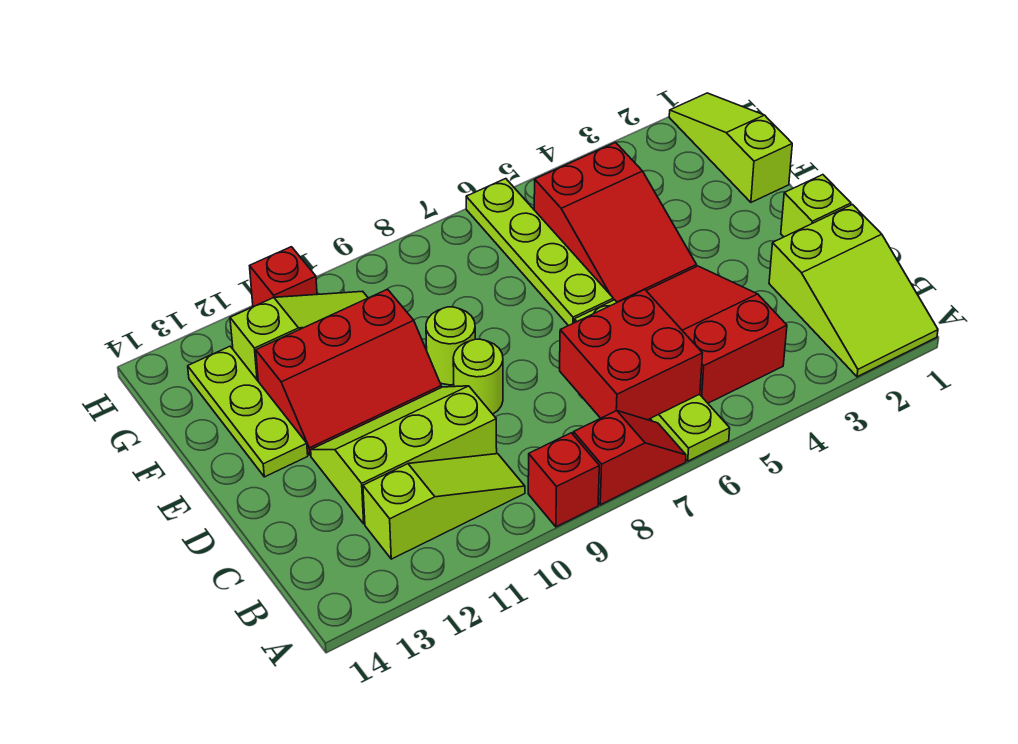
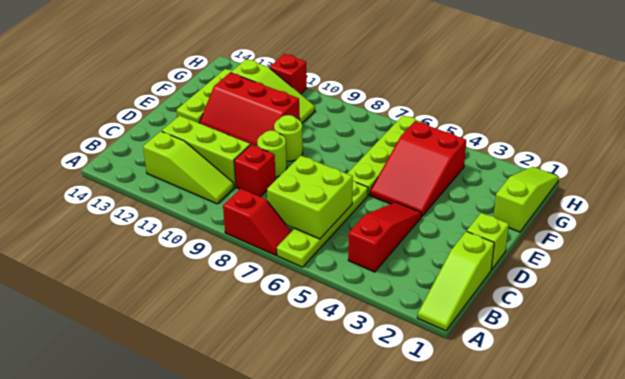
lime slope A1:C2 level 1 top C -> lime slope A1:C1 level 1 top C
red brick A9 level 1 -> red brick C9 level 1
red slope B4:D5 level 1 top B -> red slope B4:D4 level 1 top B
red brick B6:C7 level 2 -> lime brick B6:C7 level 2

